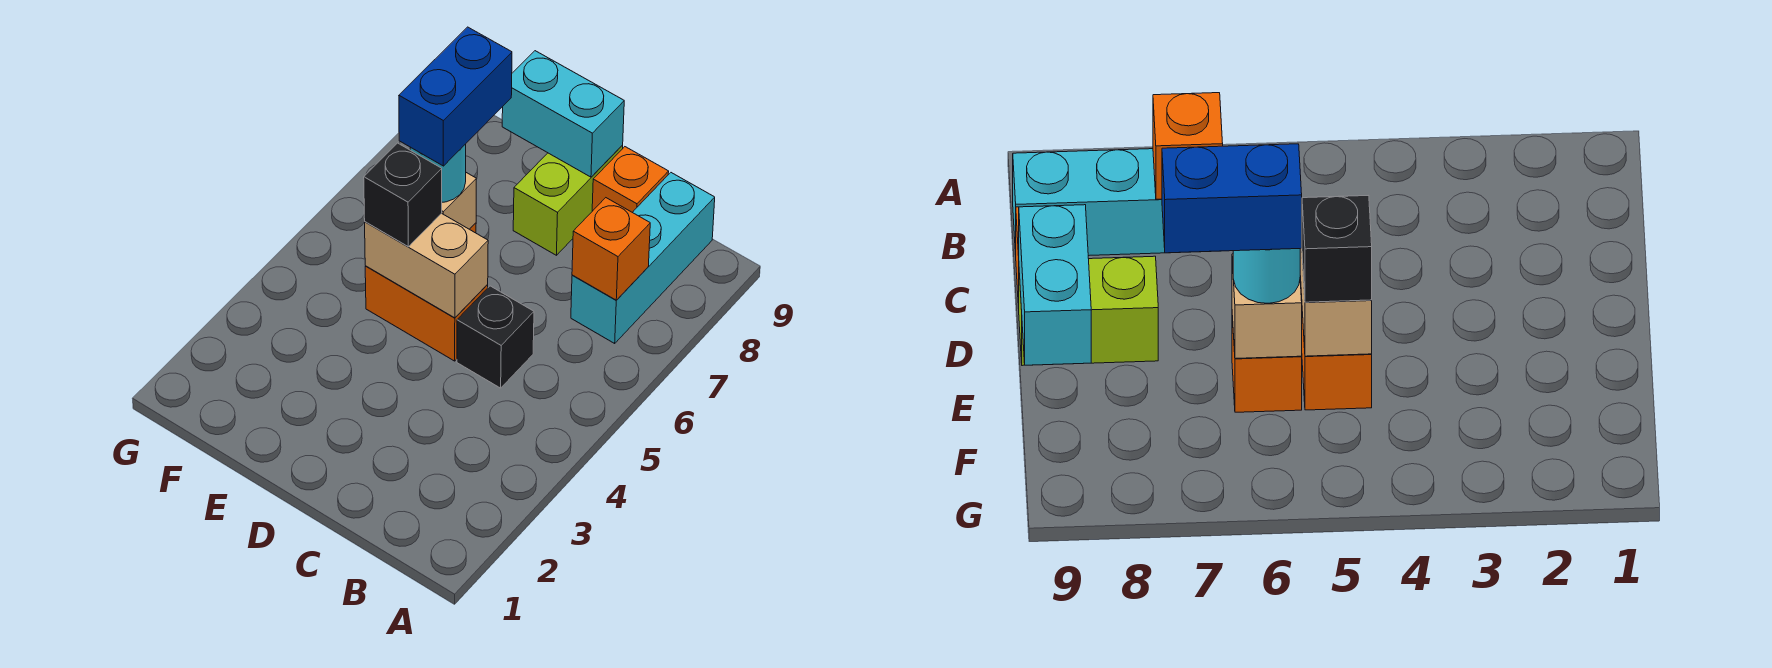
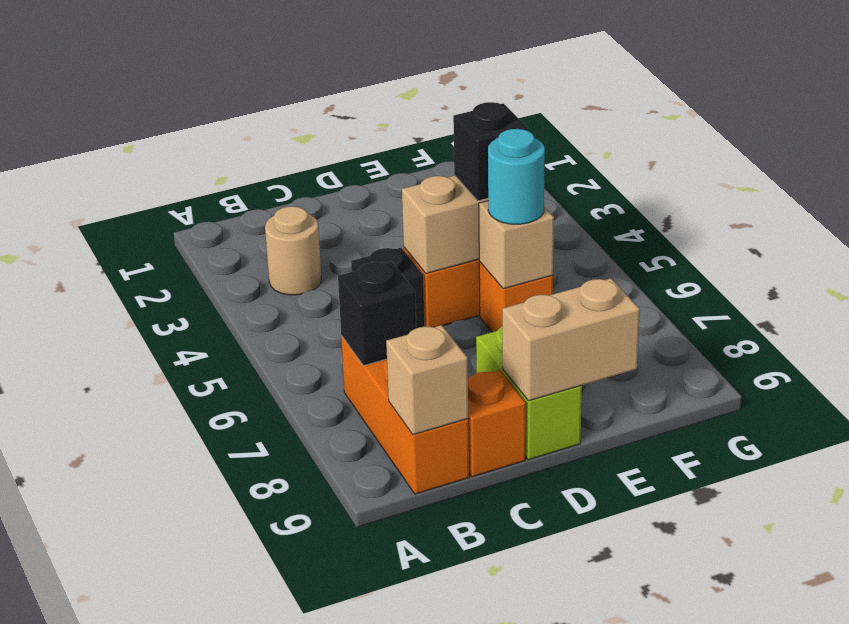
none -> tan round brick B3 level 1
cyan brick B7:B9 level 1 -> orange brick B7:B9 level 1
orange brick B7 level 2 -> black brick B7 level 2
none -> tan brick B9 level 2
cyan brick D9:E9 level 2 -> tan brick D9:E9 level 2
blue brick E6:E7 level 4 -> none

